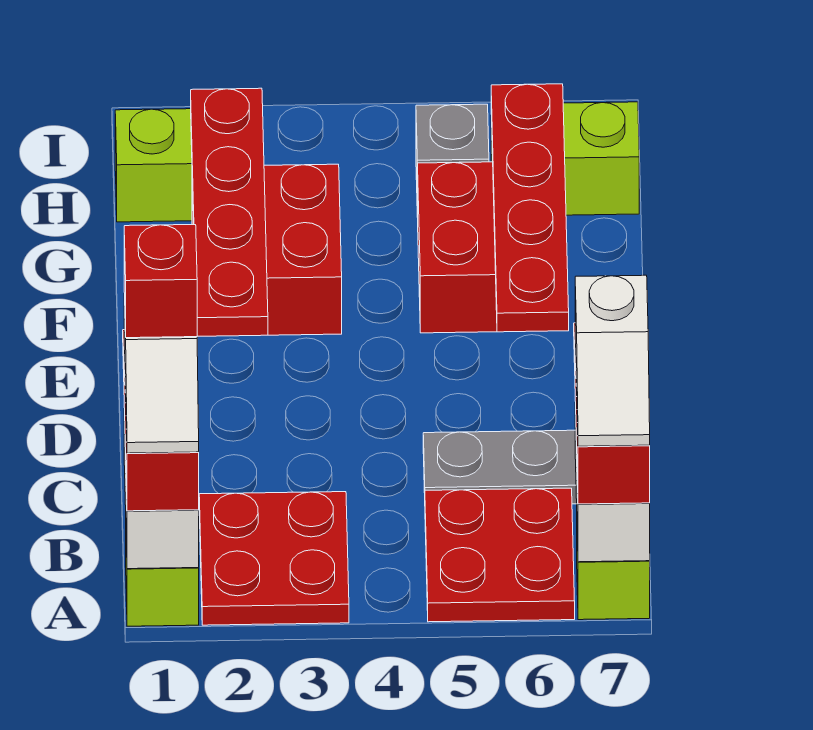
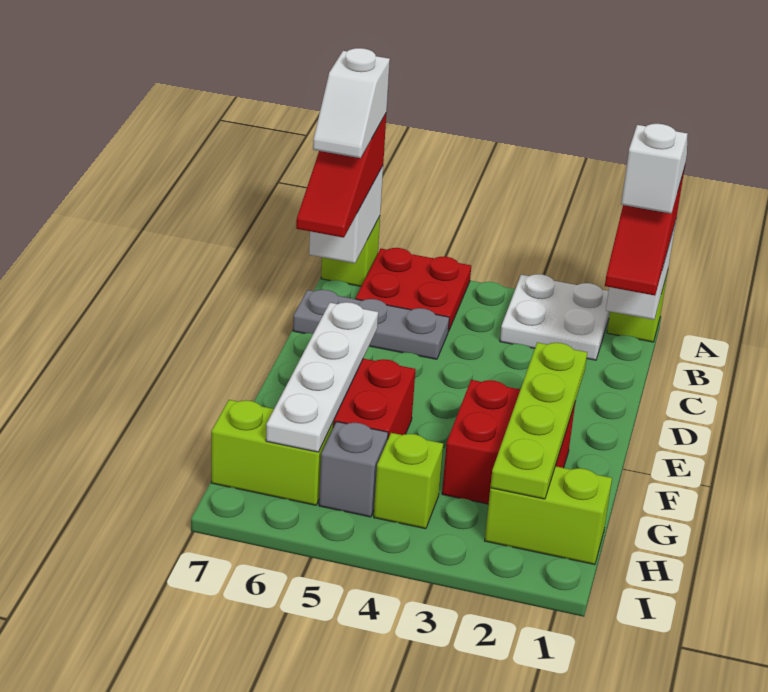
red plate A2:B3 level 1 -> white plate A2:B3 level 1
white slope A7:B7 level 4 top B -> white slope A7:B7 level 4 top A
red brick B1 level 5 -> none
red plate E2:H2 level 2 -> lime plate E2:H2 level 2
red plate E6:H6 level 2 -> white plate E6:H6 level 2
none -> lime brick H4 level 1

